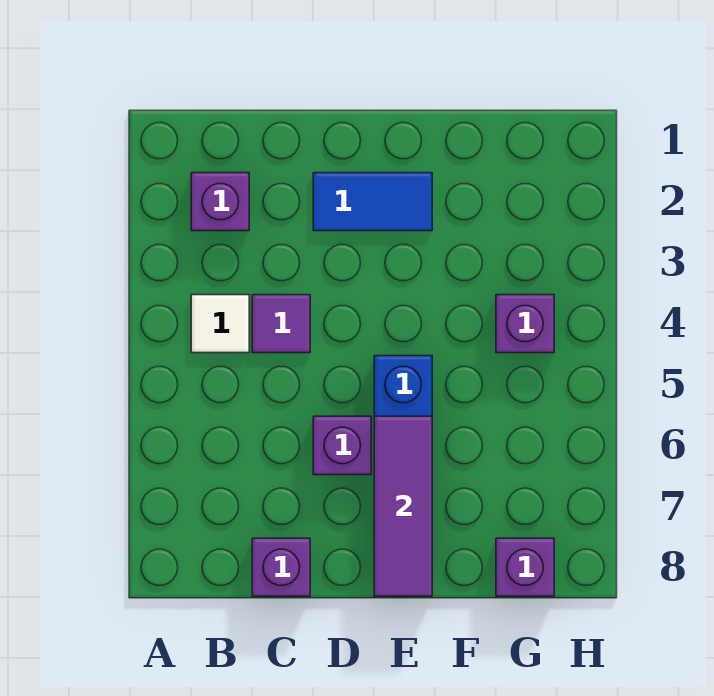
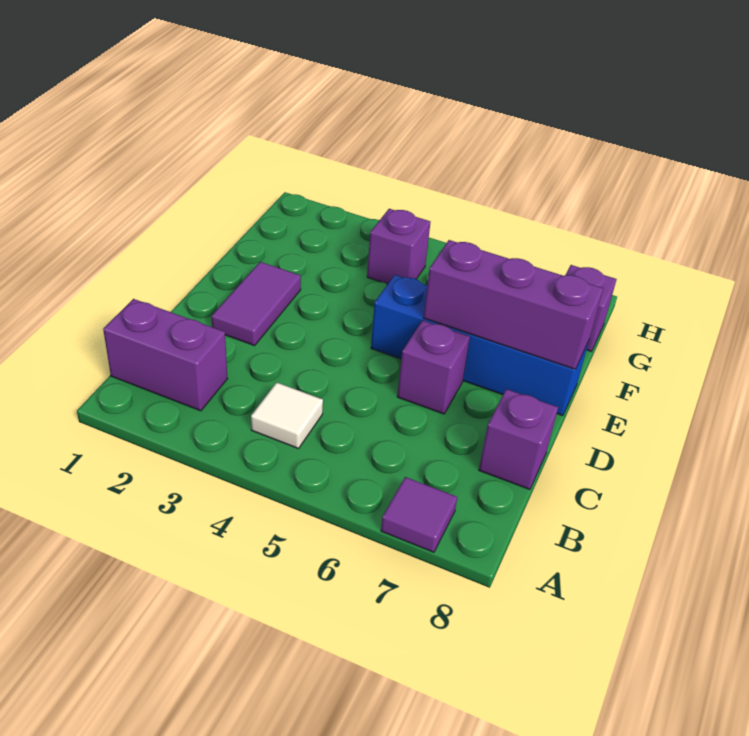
purple brick B2 level 1 -> purple brick B1:B2 level 1
purple tile C4 level 1 -> purple tile A7 level 1
blue tile D2:E2 level 1 -> purple tile D2:E2 level 1
purple tile E6:E8 level 2 -> purple brick E6:E8 level 2

